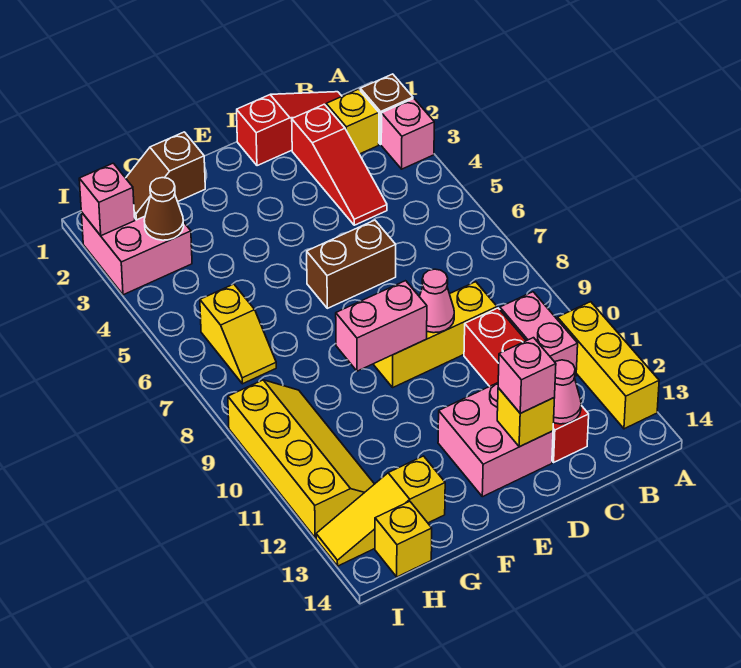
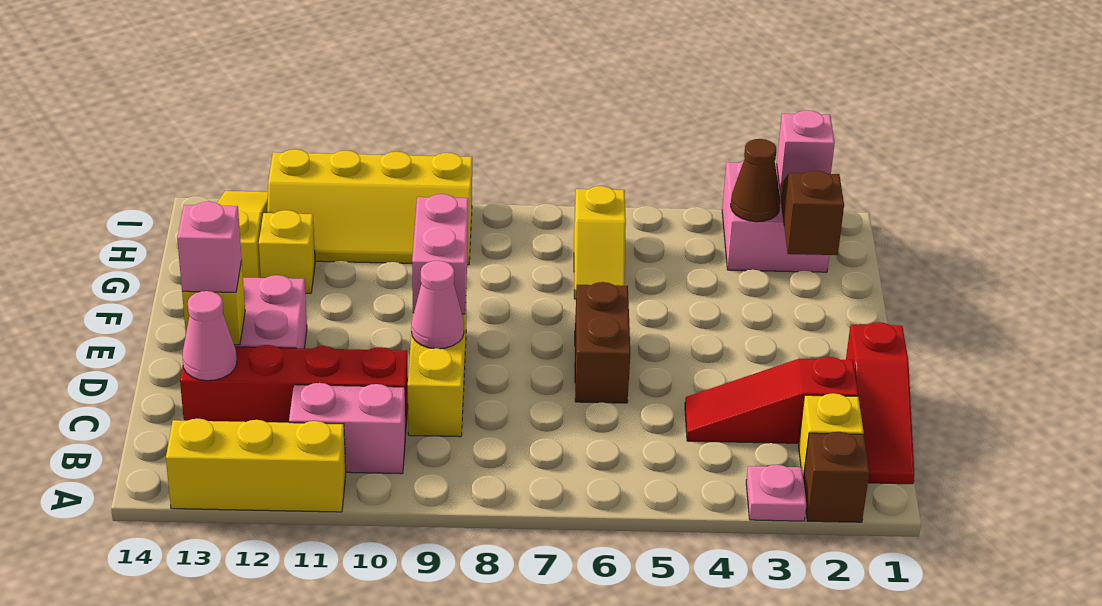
pink brick A3 level 1 -> pink plate A3 level 1
yellow slope H6:H7 level 1 top 6 -> yellow slope G6:H6 level 1 top H
yellow brick H14 level 1 -> yellow brick G12 level 1

